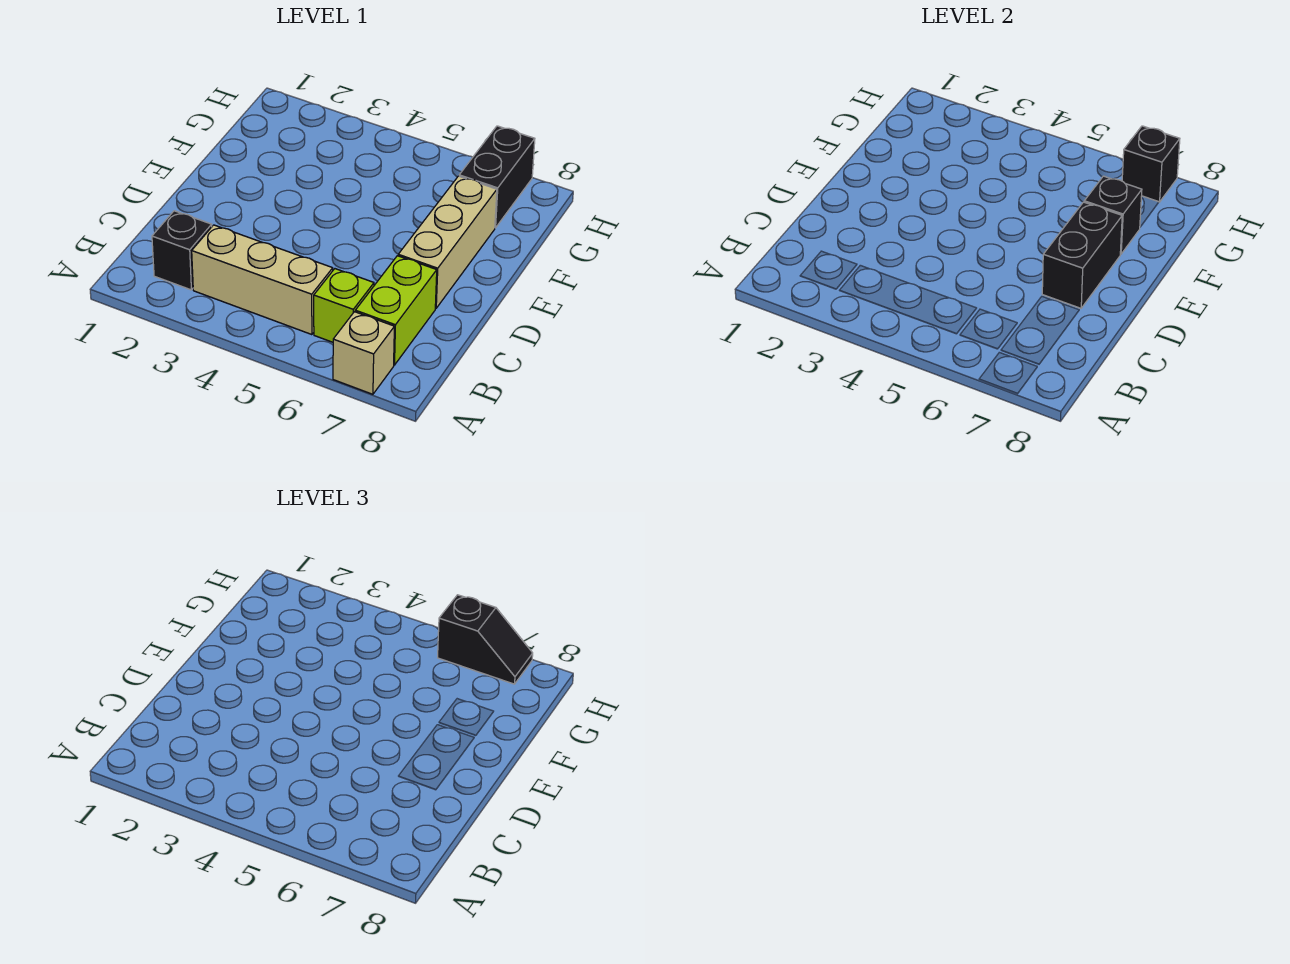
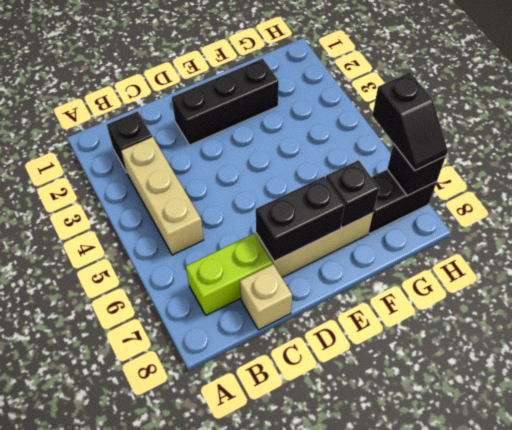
tan brick A7 level 1 -> tan brick C8 level 1
lime brick B6 level 1 -> none
none -> black brick D2:F2 level 1

